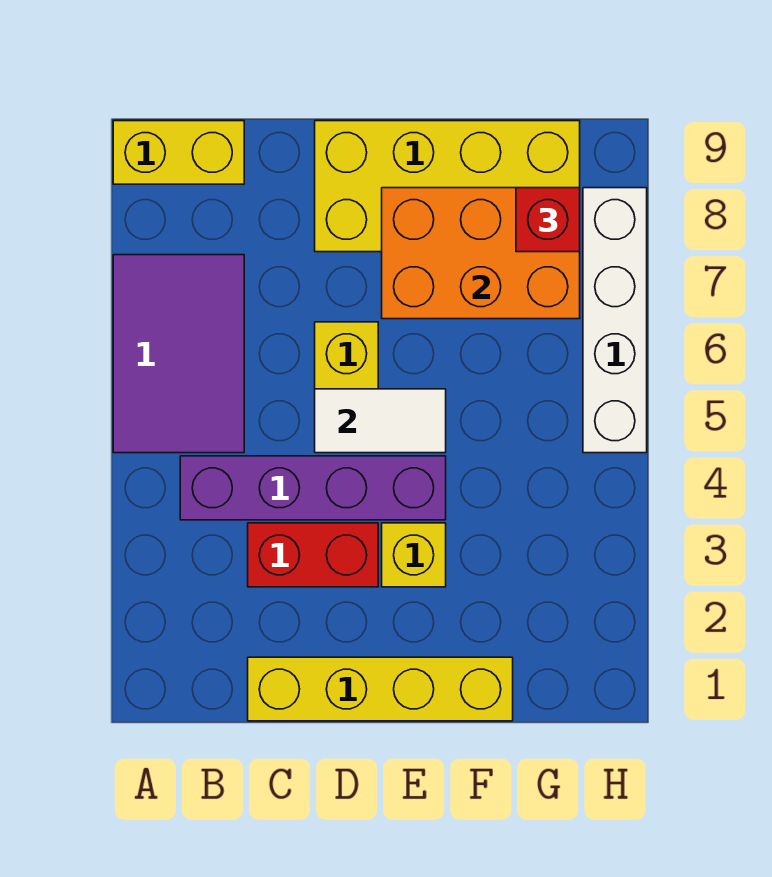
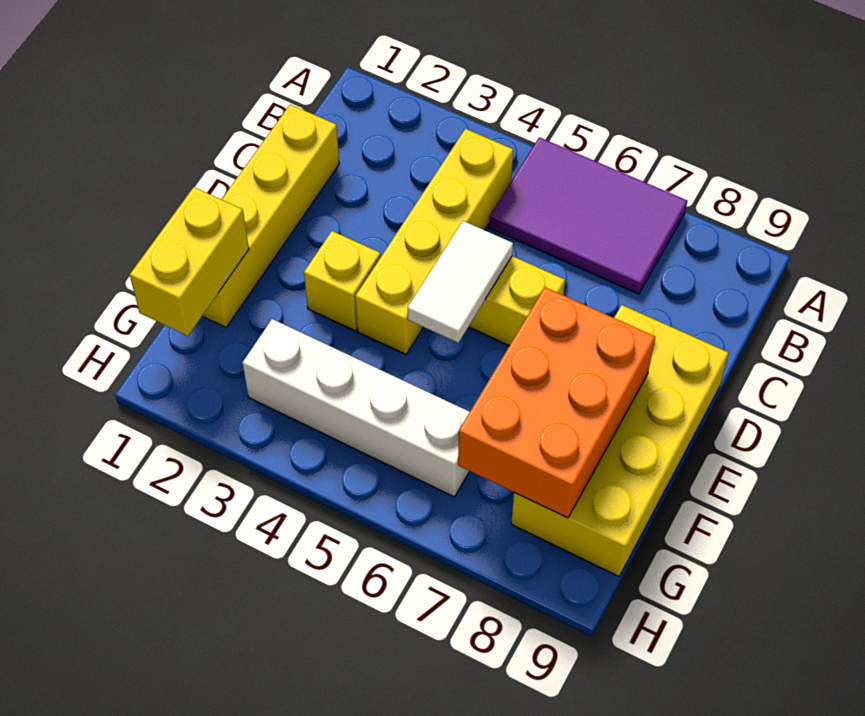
yellow brick A9:B9 level 1 -> yellow brick F1:G1 level 2
purple brick B4:E4 level 1 -> yellow brick B4:E4 level 1
red brick C3:D3 level 1 -> none
red brick G8 level 3 -> none
white brick H5:H8 level 1 -> white brick G3:G6 level 1

